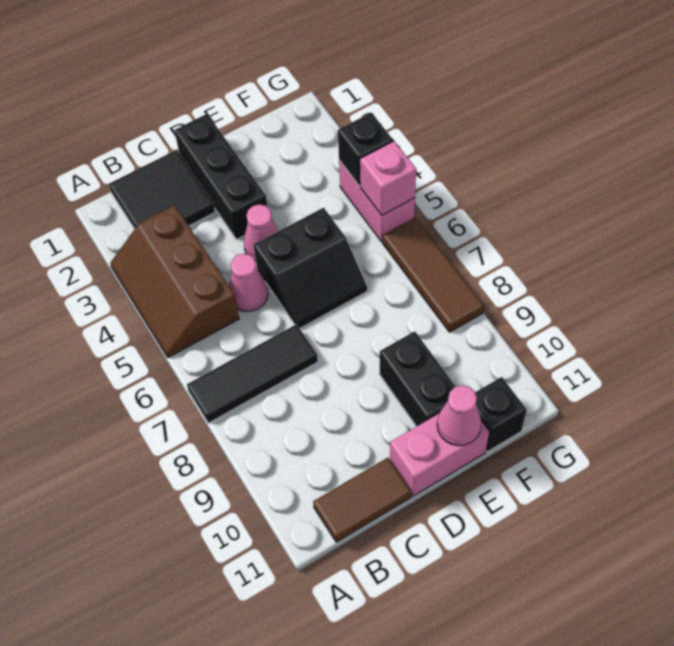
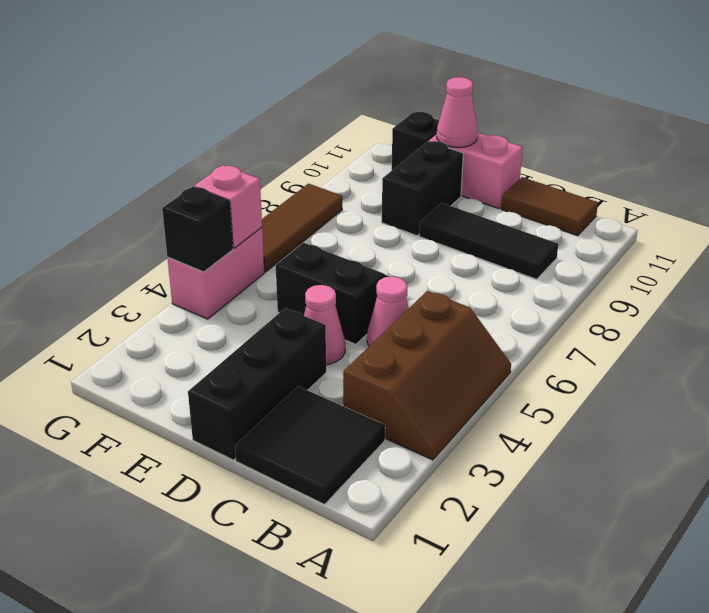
black tile A7:C7 level 1 -> black tile B9:D9 level 1

